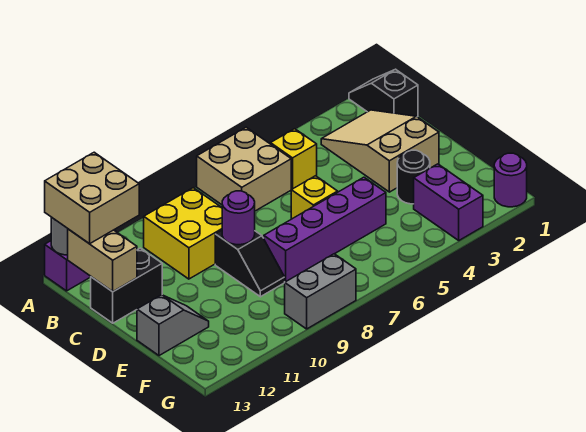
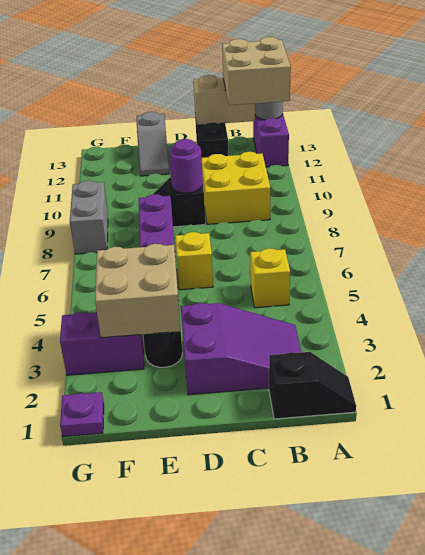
tan brick A6:B7 level 1 -> tan brick E3:F4 level 2
tan slope B2:D3 level 1 top D -> purple slope B2:D3 level 1 top D
purple round brick G1 level 1 -> purple plate G1 level 1

